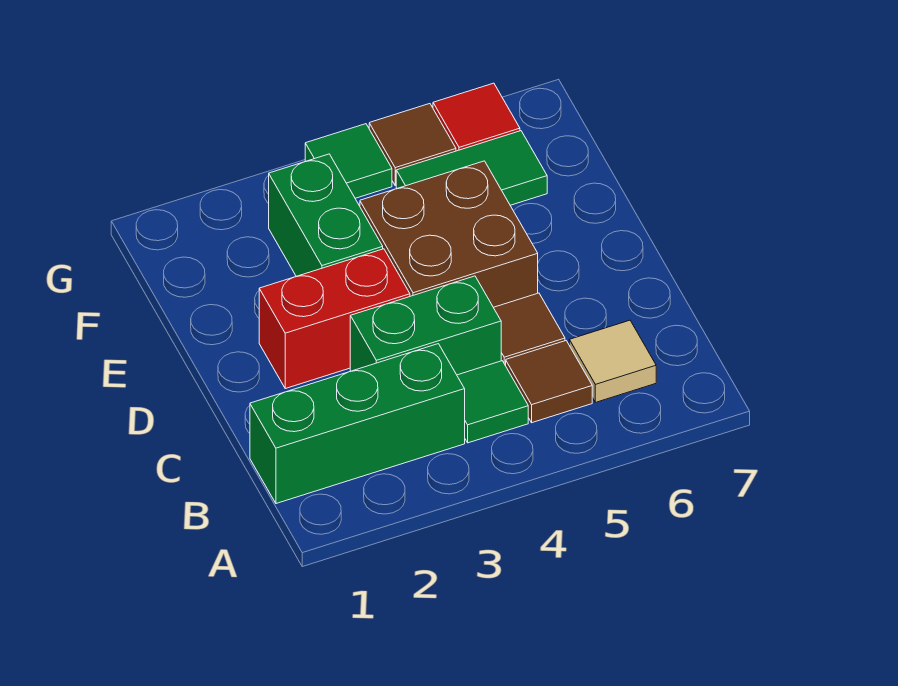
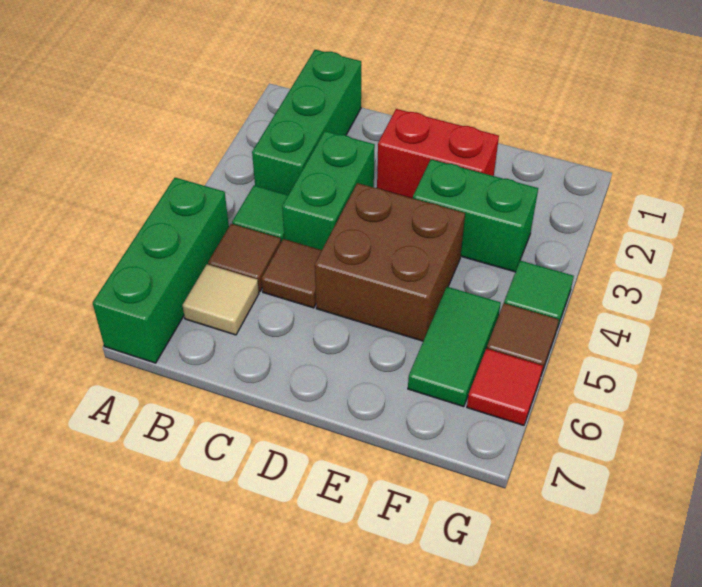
none -> green brick A5:A7 level 1
red brick D2:D3 level 1 -> red brick D2:E2 level 1

